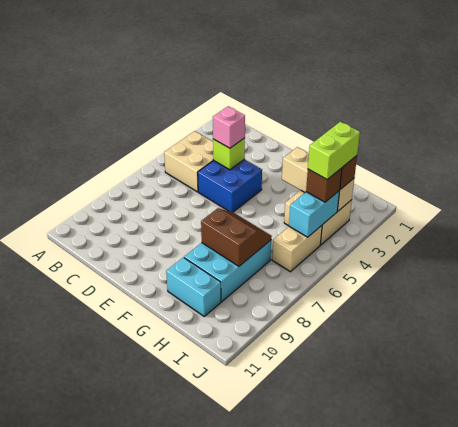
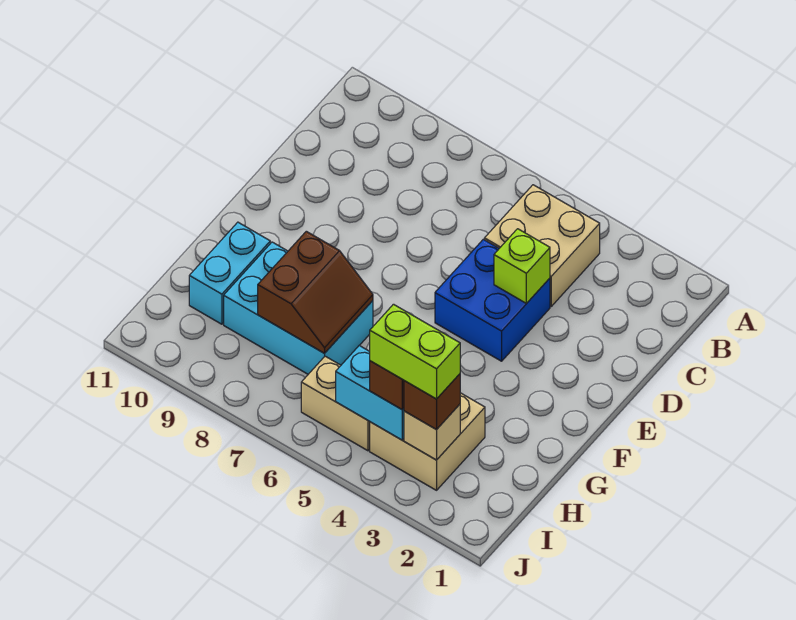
pink brick D4 level 3 -> none
tan brick G3:I3 level 2 -> tan brick I3 level 2

